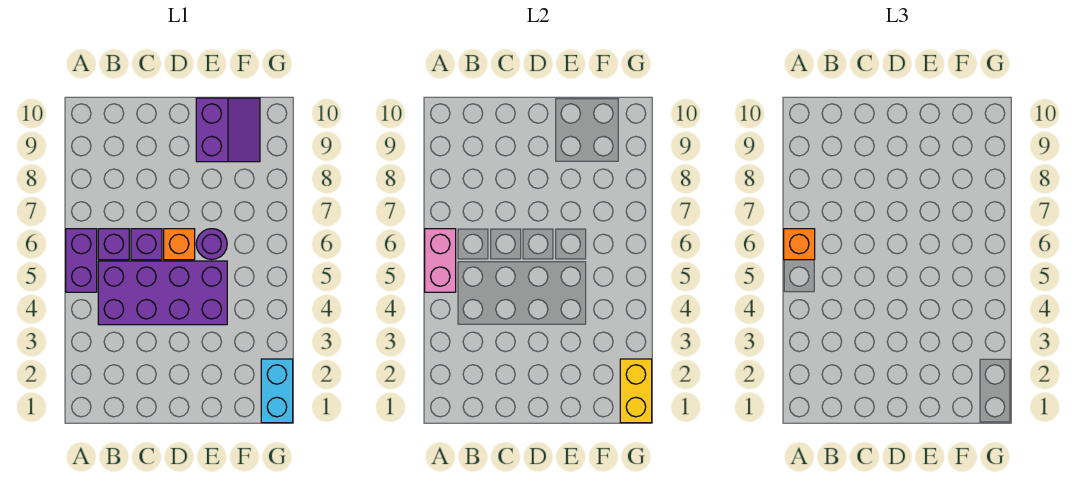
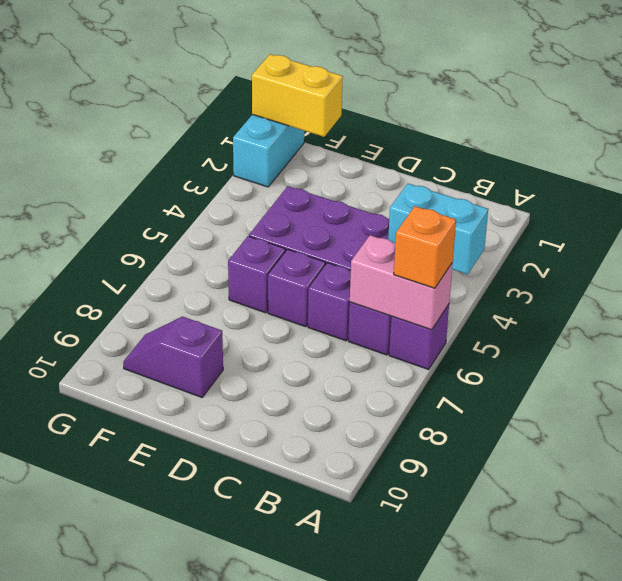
none -> cyan brick A4:B4 level 2
purple brick A5:A6 level 1 -> purple brick A6 level 1
pink brick A5:A6 level 2 -> pink brick A6:B6 level 2
orange brick D6 level 1 -> purple brick D6 level 1
purple round brick E6 level 1 -> purple brick E6 level 1
purple slope E9:F10 level 1 top E -> purple slope E9:F9 level 1 top E
yellow brick G1:G2 level 2 -> yellow brick F1:G1 level 2

